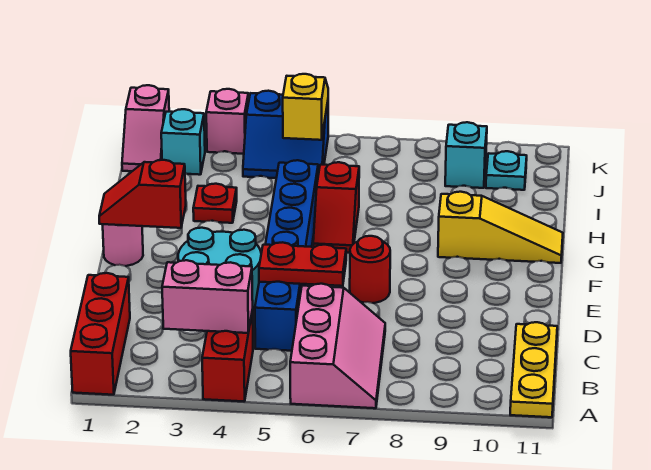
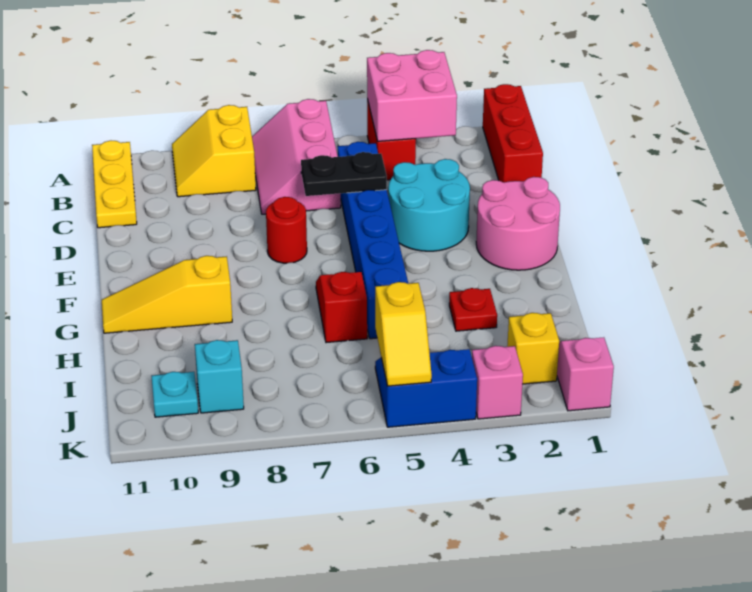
none -> yellow slope A8:B9 level 1 top 8
pink brick B3:B4 level 2 -> pink brick A3:B4 level 2
red plate D5:D6 level 2 -> black plate D5:D6 level 2
pink round brick F1 level 1 -> pink round brick E1:F2 level 1
red slope F1:F2 level 2 top 2 -> none
cyan brick J2 level 1 -> yellow brick J2 level 1

